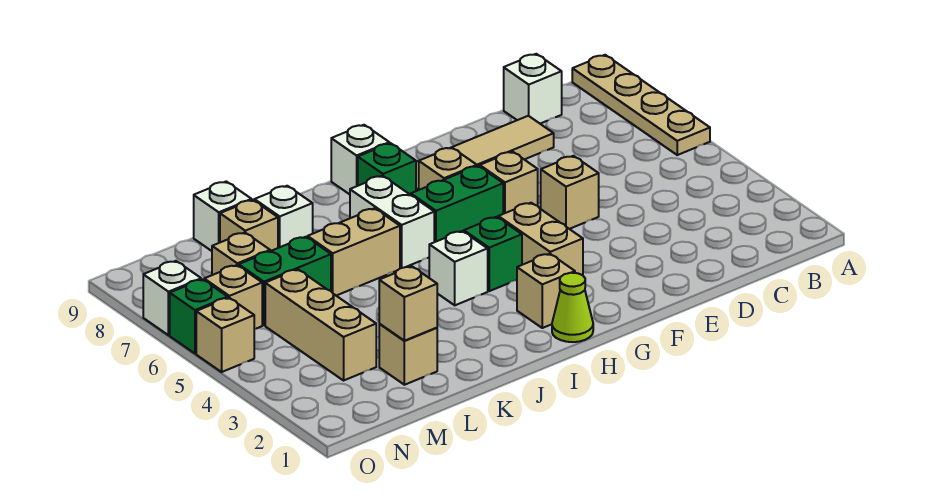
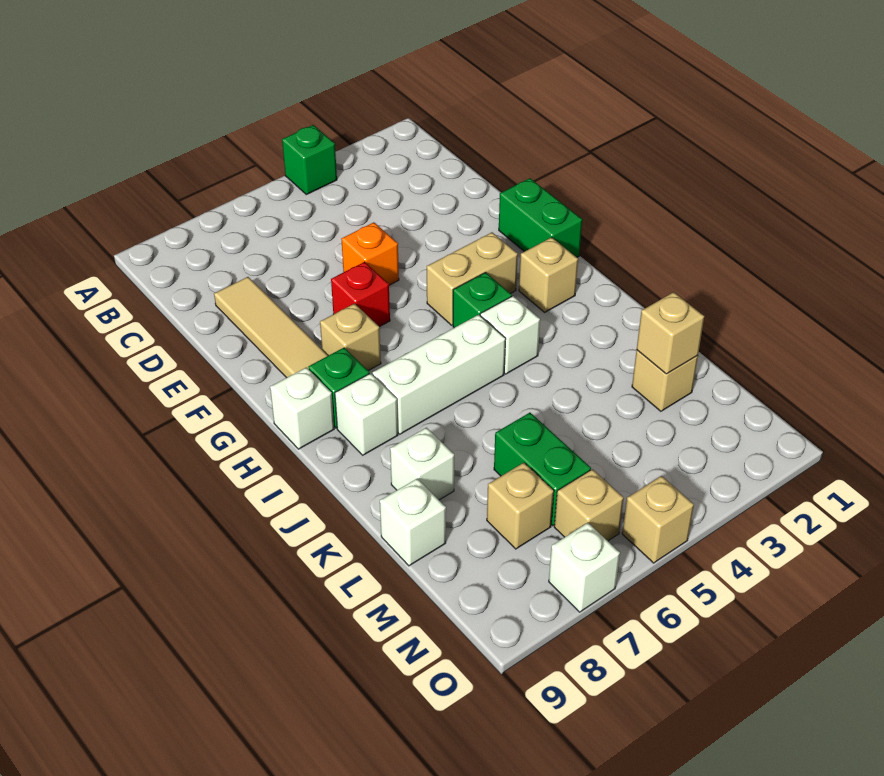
tan plate A6:A9 level 1 -> none
white brick C9 level 1 -> white brick I8 level 1
tan brick E5 level 1 -> orange brick E5 level 1
tan brick F6 level 1 -> red brick F6 level 1
green brick G6:H6 level 1 -> green brick F1:G1 level 1
lime cone H1 level 1 -> none
white brick I6:I7 level 1 -> white brick I5:I7 level 1
tan brick J6:K6 level 1 -> none
tan brick L8 level 1 -> none
tan brick M3:M5 level 1 -> none
green brick O6 level 1 -> green brick A4 level 1

